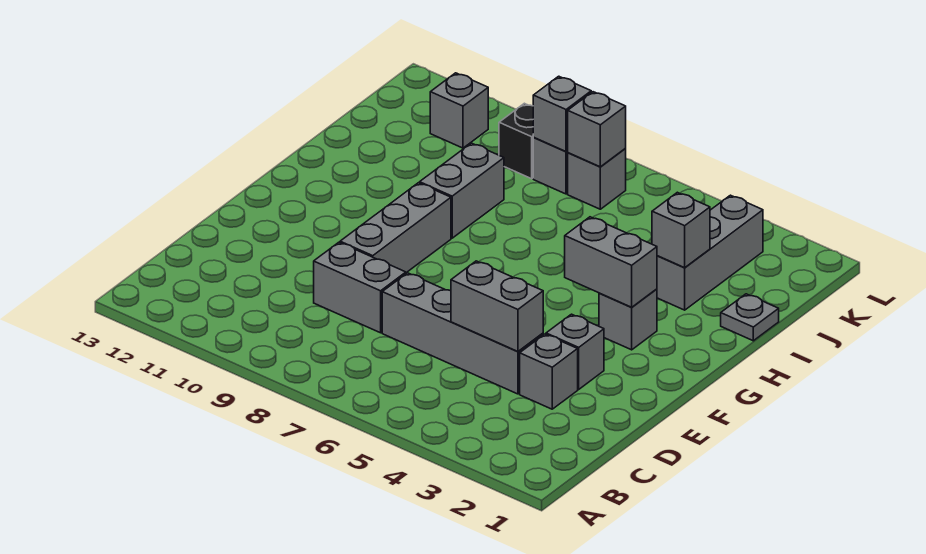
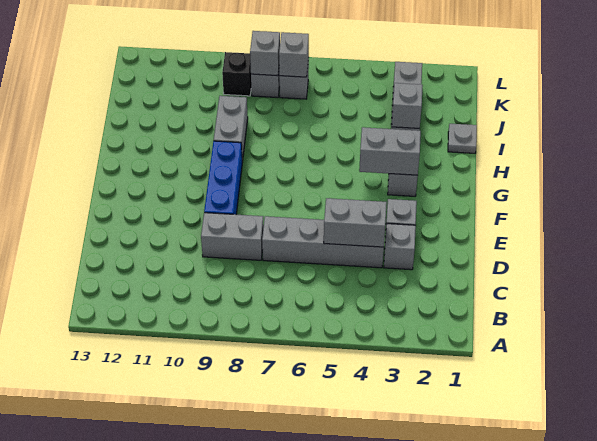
grey brick E9:G9 level 1 -> blue brick E9:G9 level 1
grey brick K11 level 1 -> none

